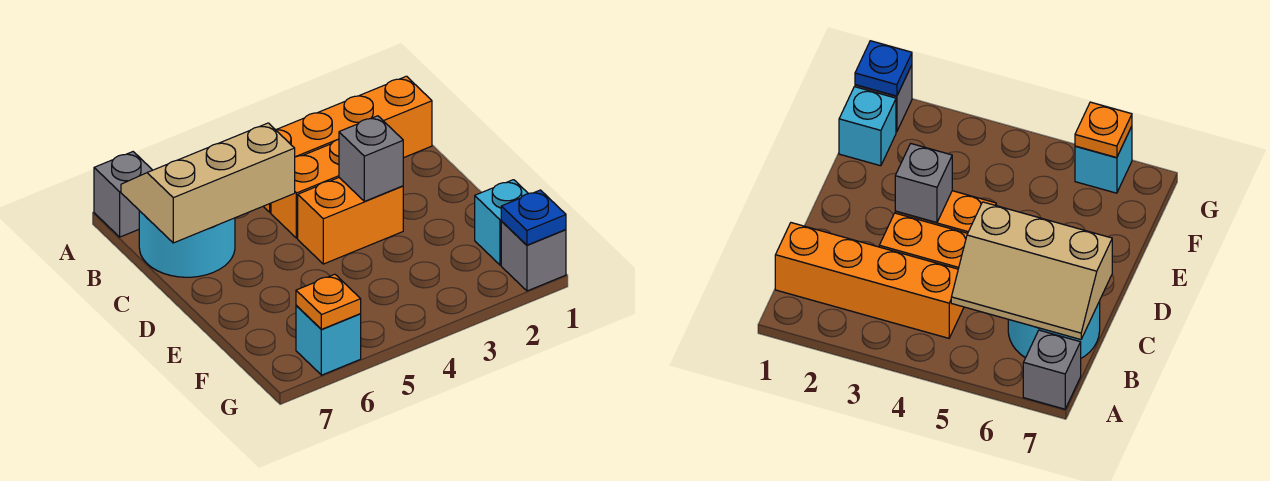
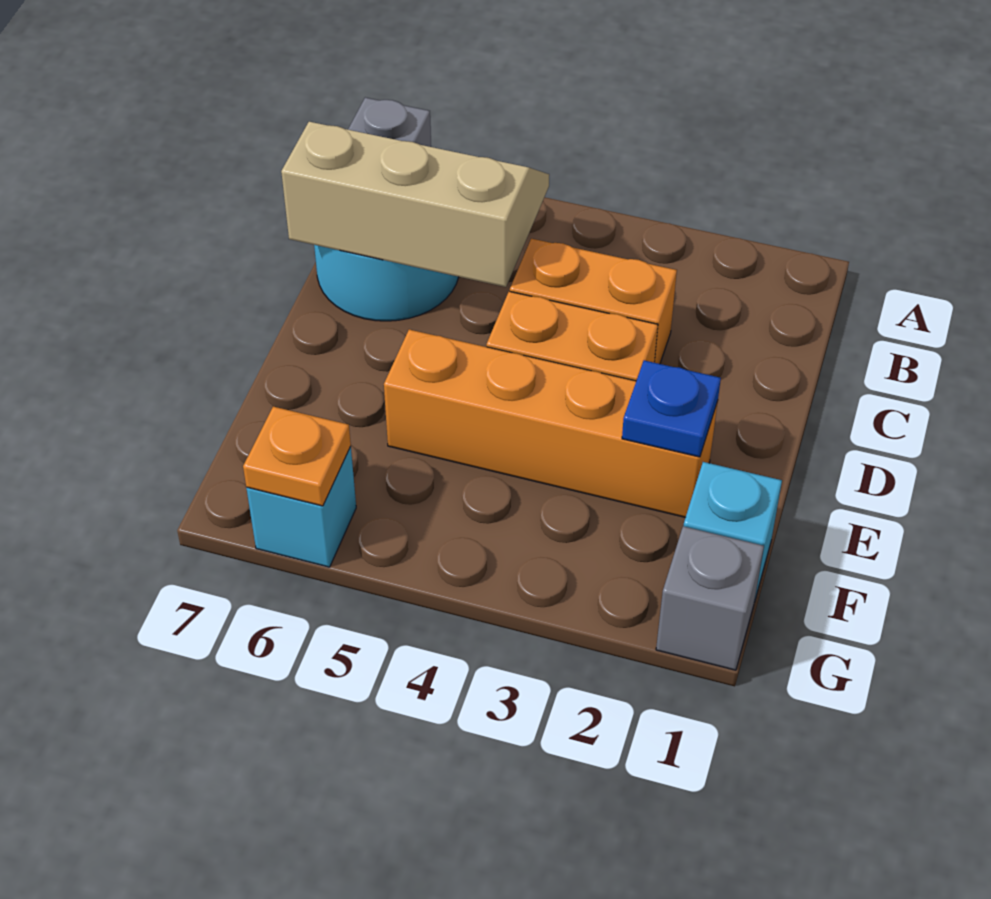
orange brick B1:B4 level 1 -> orange brick E2:E5 level 1
grey brick D3 level 2 -> none
blue plate G1 level 2 -> blue plate E2 level 2

